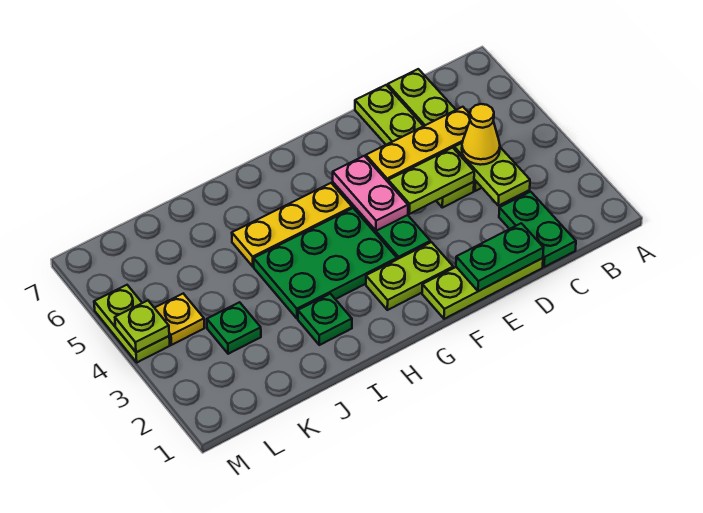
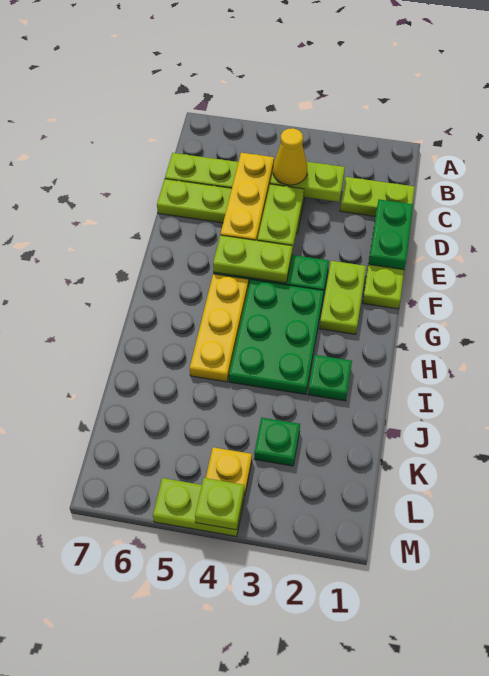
green plate C1:C2 level 1 -> lime plate C1:C2 level 1
pink plate F4:F5 level 2 -> lime plate F4:F5 level 2

